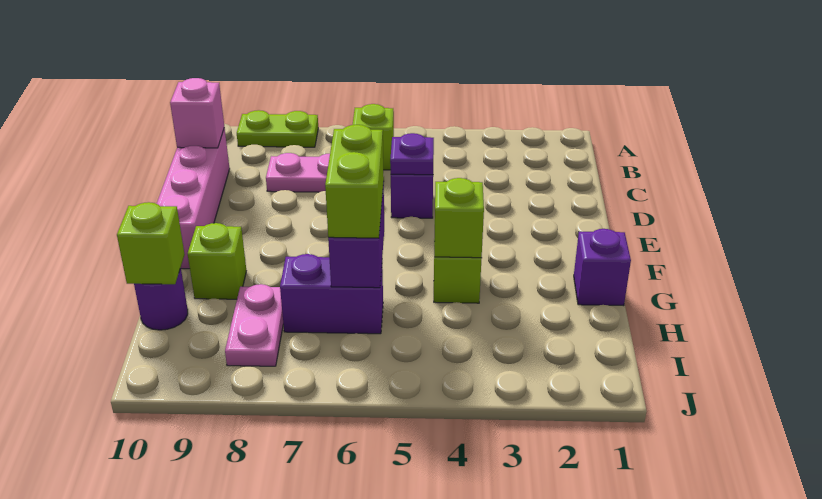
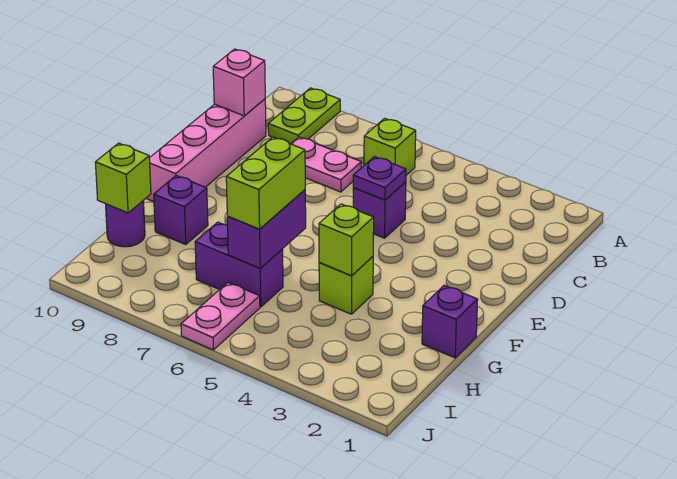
lime plate A8:A9 level 1 -> lime plate A9:B9 level 1
lime brick G9 level 1 -> purple brick G9 level 1
pink plate H8:I8 level 1 -> pink plate I6:J6 level 1

